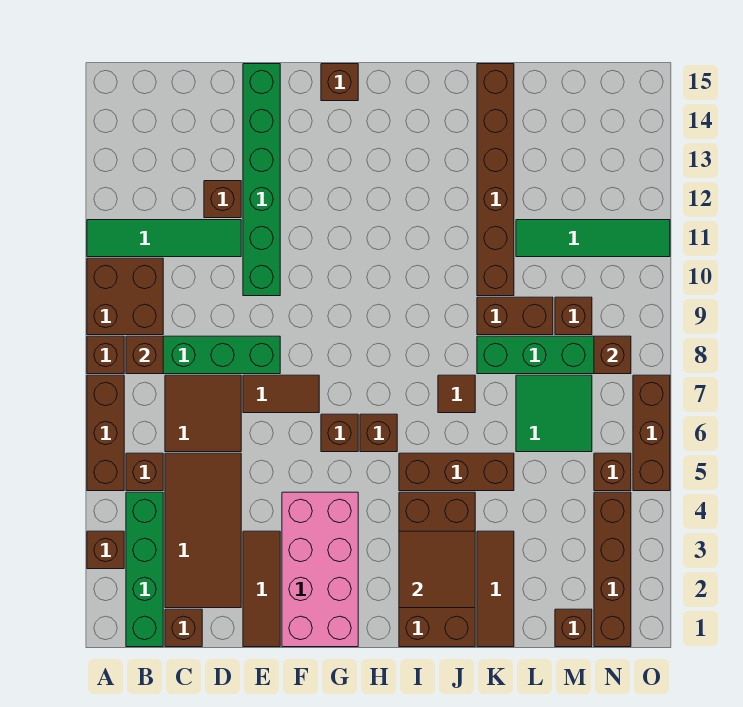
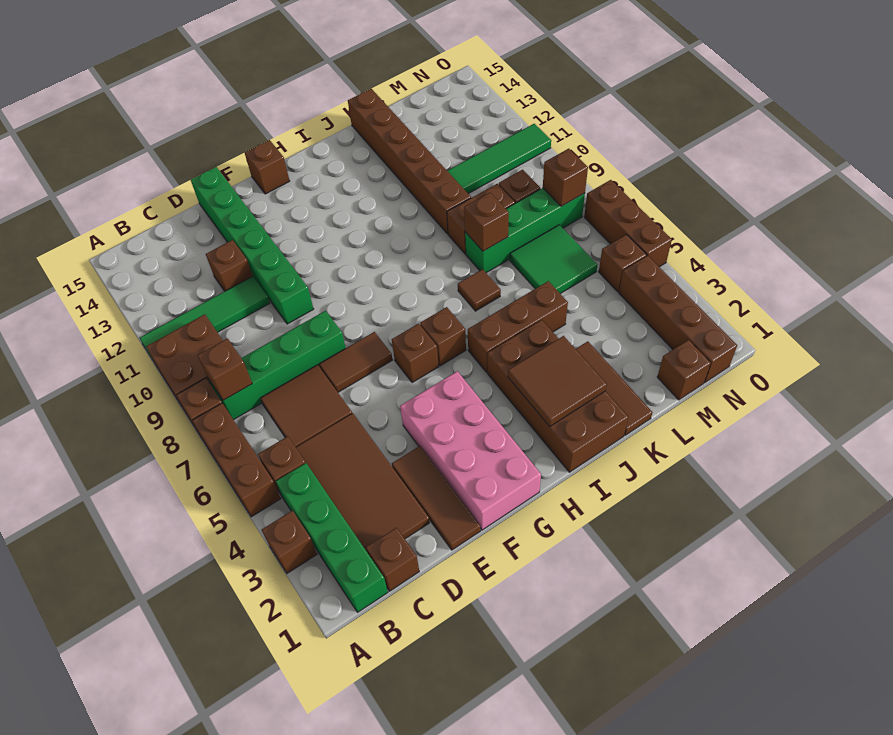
none -> brown brick K8 level 2

